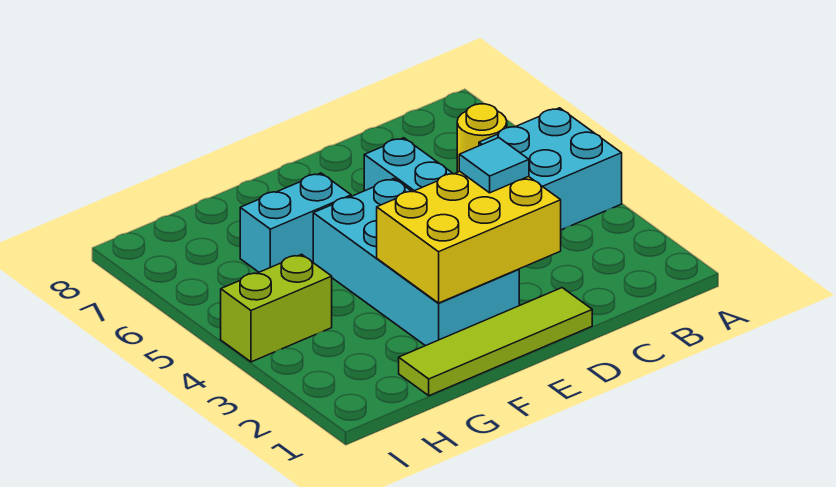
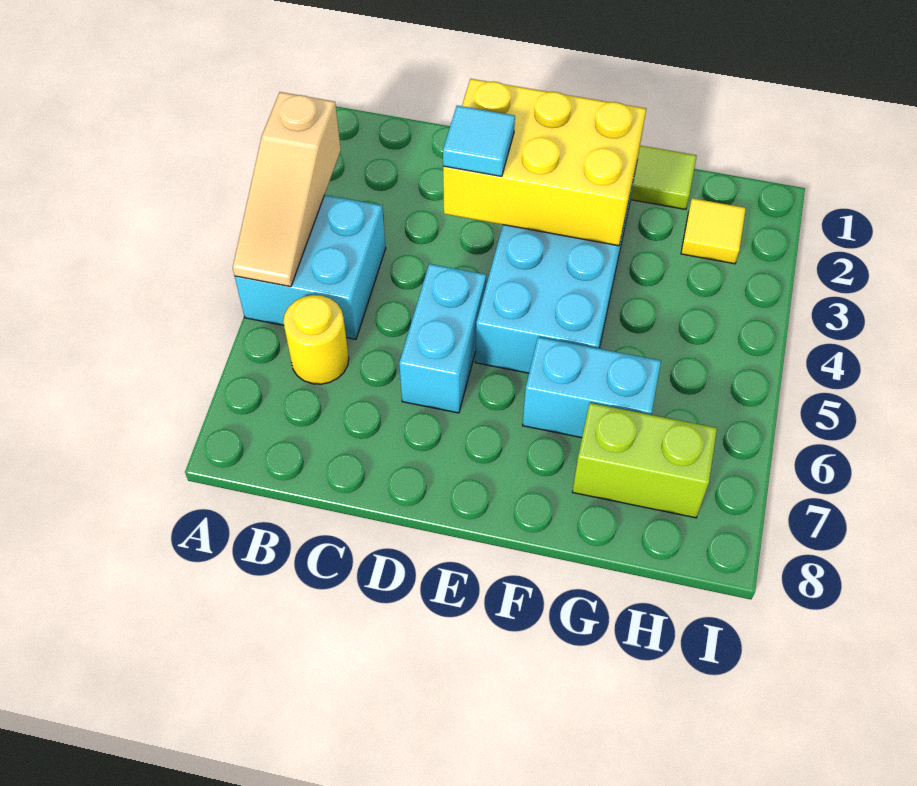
none -> tan slope A3:A5 level 2 top 3
none -> yellow tile H2 level 1
lime brick H4:I4 level 1 -> lime brick G7:H7 level 1

